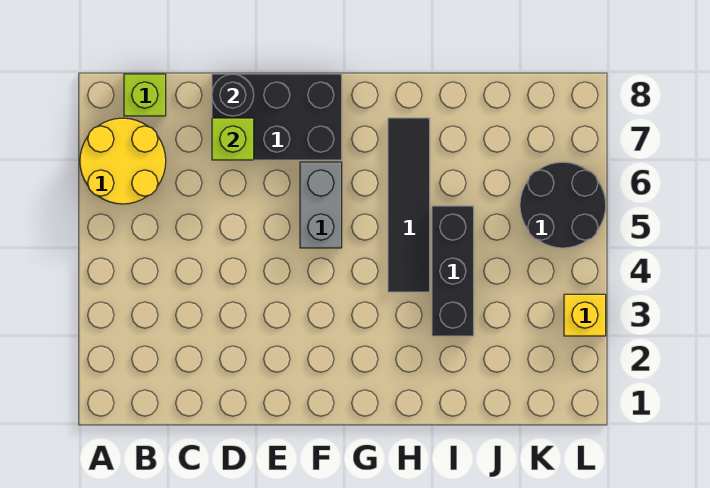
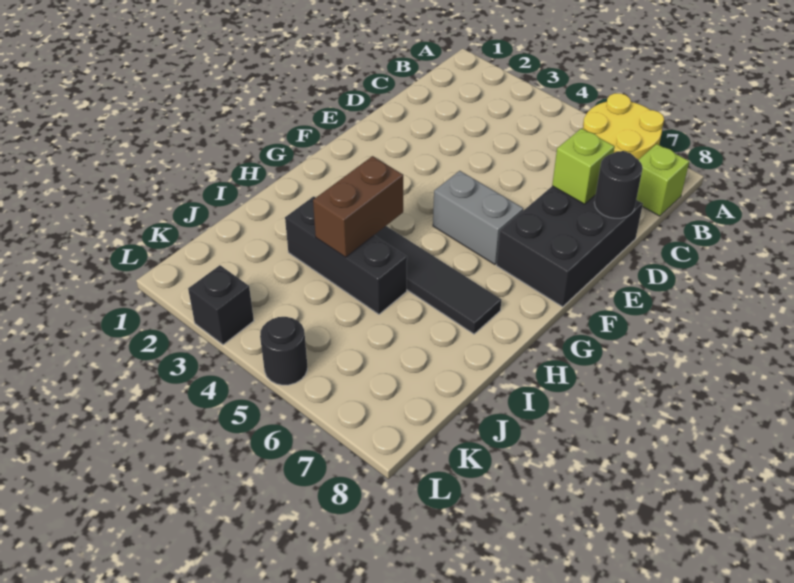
none -> brown brick H4:I4 level 2
black round brick K5:L6 level 1 -> black round brick L5 level 1
yellow brick L3 level 1 -> black brick L3 level 1

